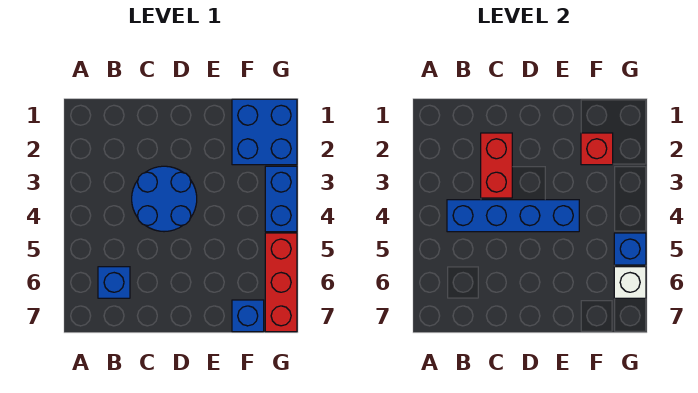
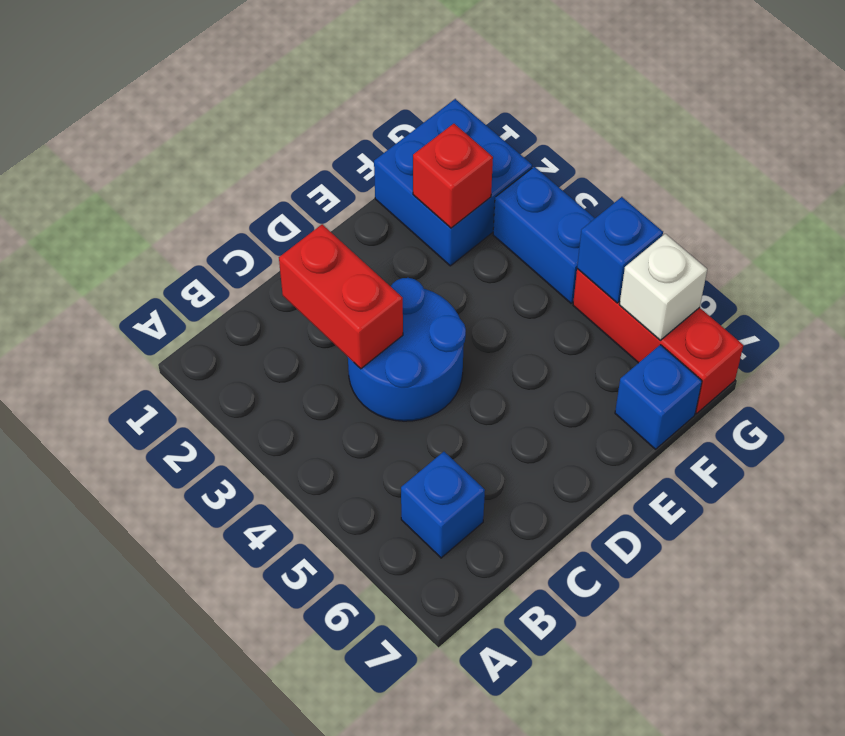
blue brick B4:E4 level 2 -> none

